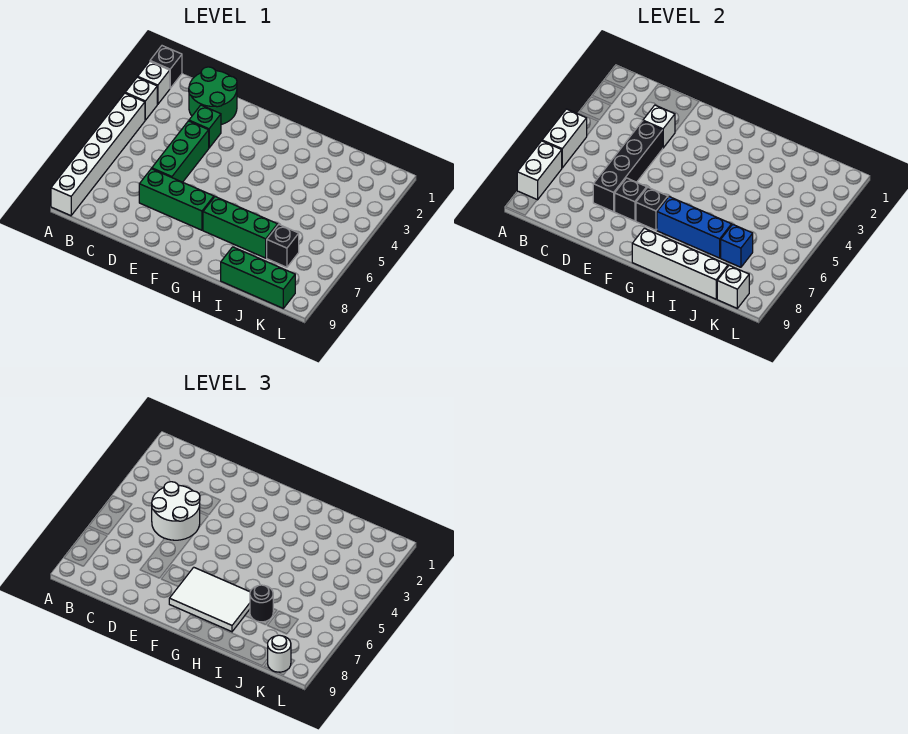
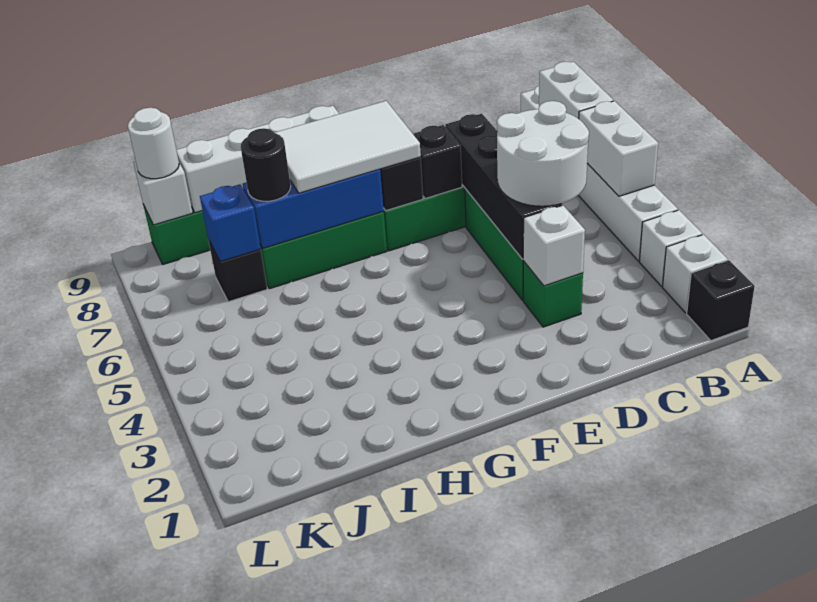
green round brick C1:D2 level 1 -> none

